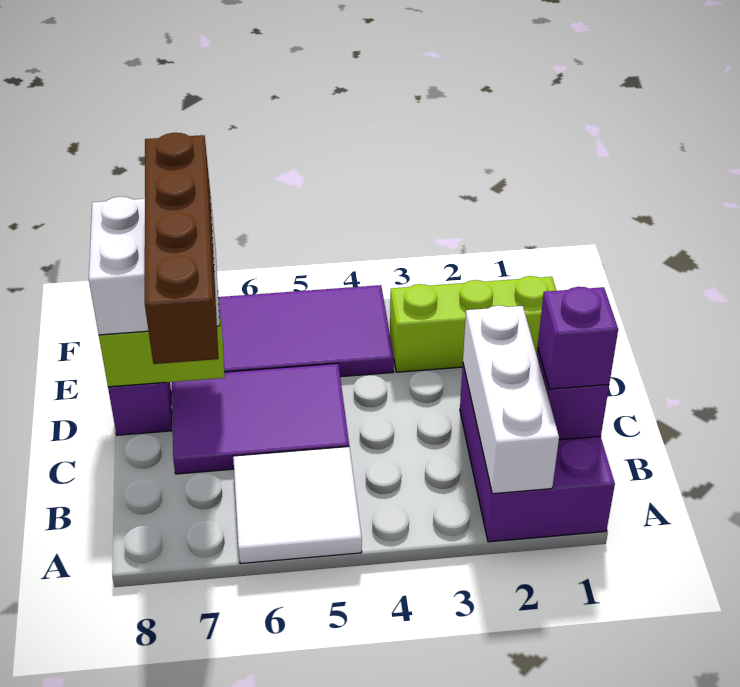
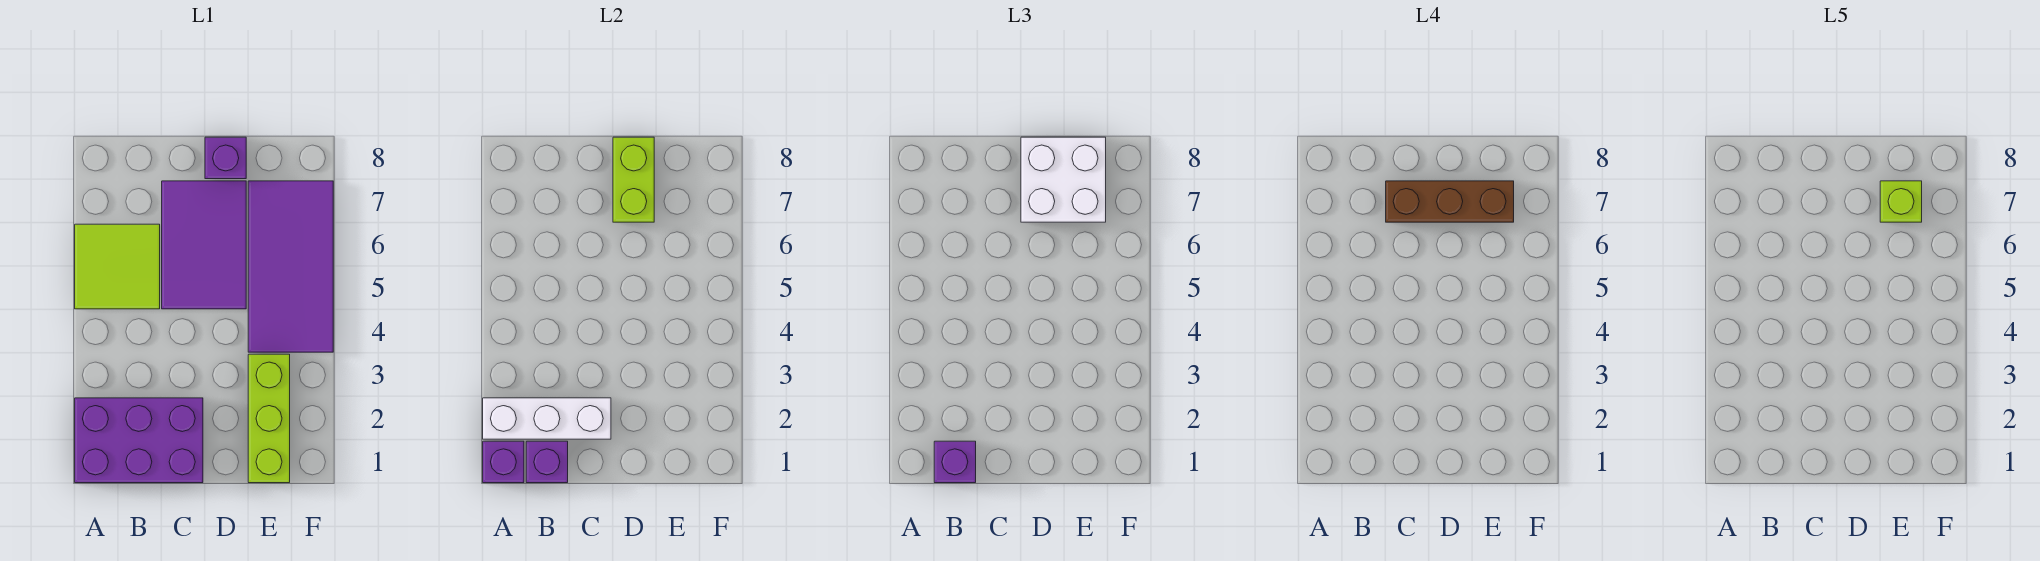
none -> purple brick A1 level 2
white tile A5:B6 level 1 -> lime tile A5:B6 level 1
brown brick B7:E7 level 4 -> brown brick C7:E7 level 4
none -> lime brick E7 level 5

